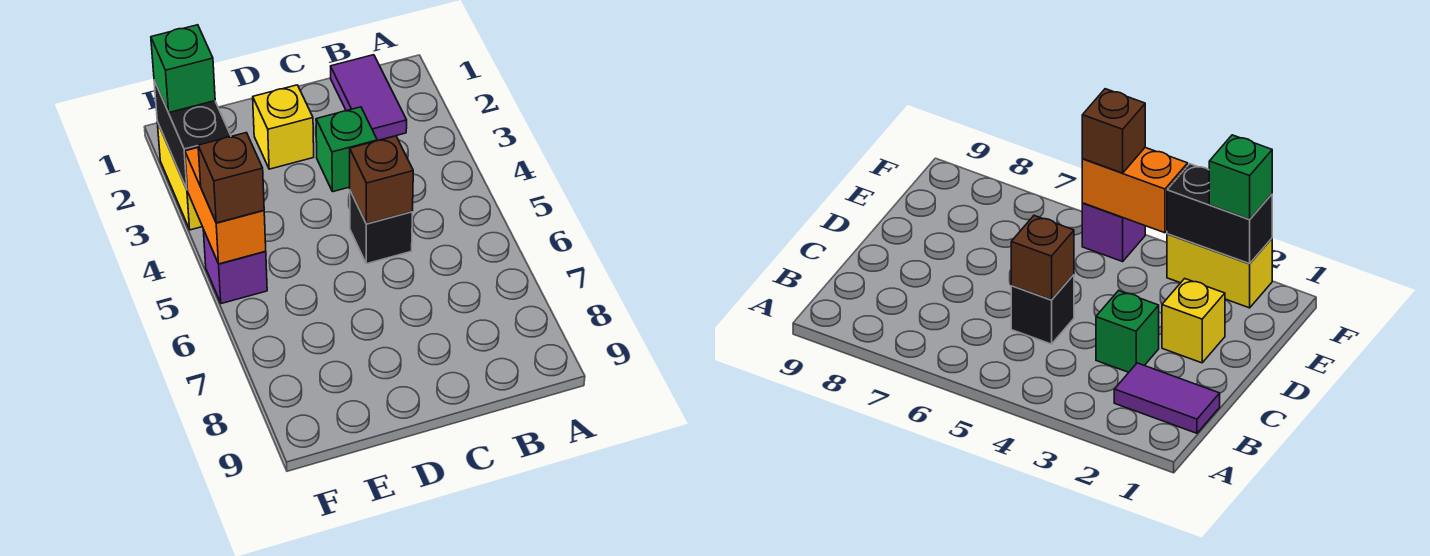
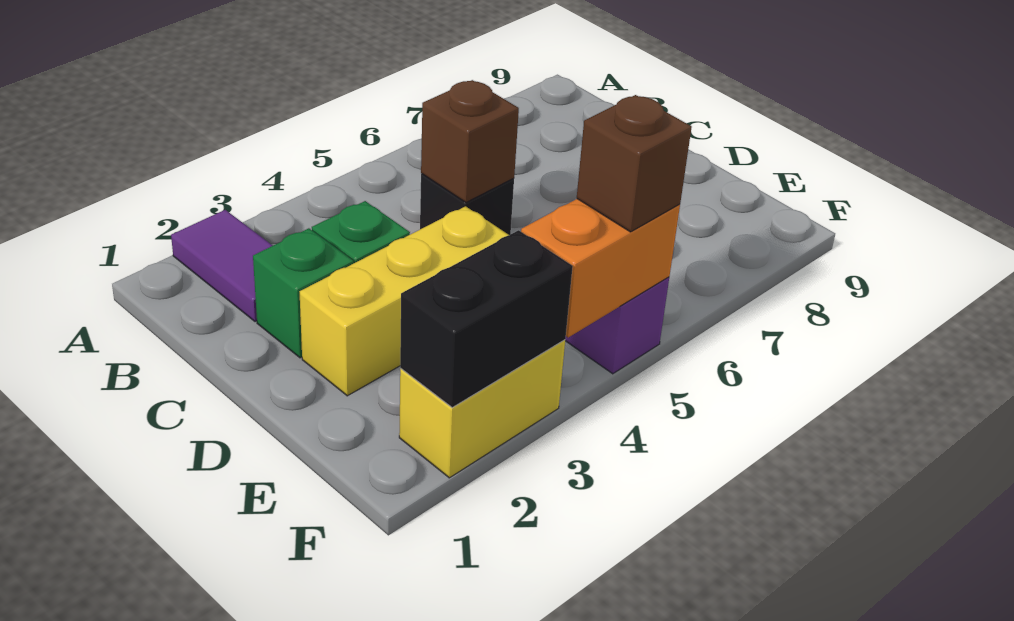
purple tile B1:B2 level 1 -> purple tile A2:B2 level 1
yellow brick D2 level 1 -> yellow brick D2:D4 level 1
green brick F2 level 3 -> green brick C2 level 1

